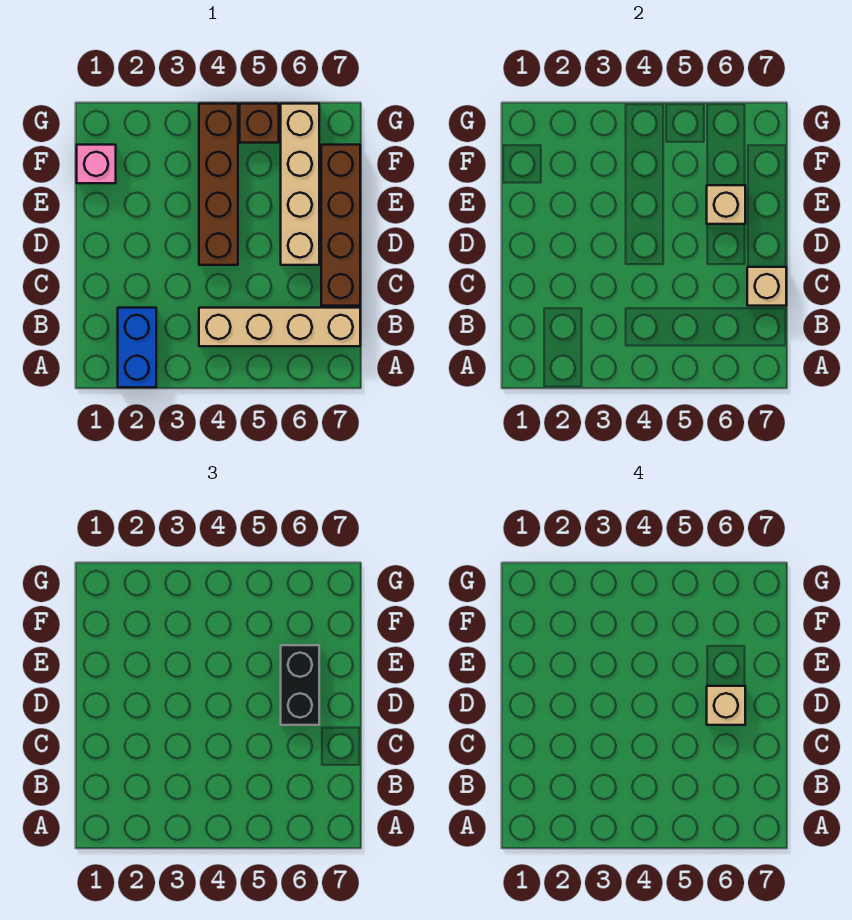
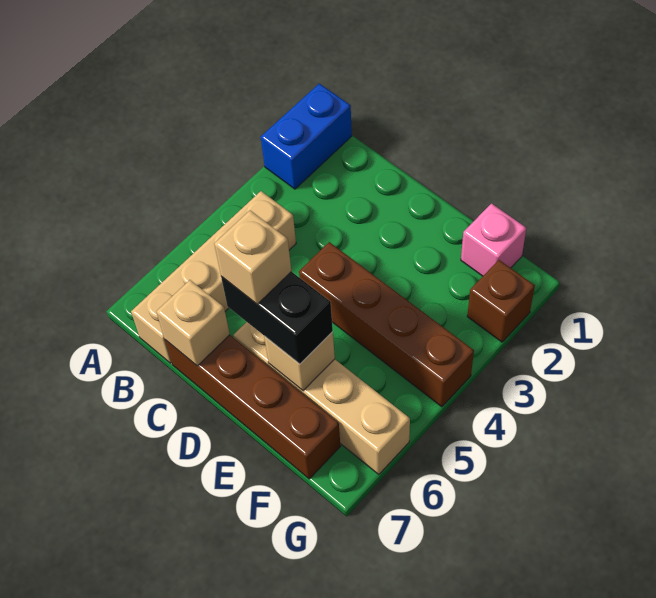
blue brick A2:B2 level 1 -> blue brick A1:A2 level 1
brown brick G5 level 1 -> brown brick G2 level 1

